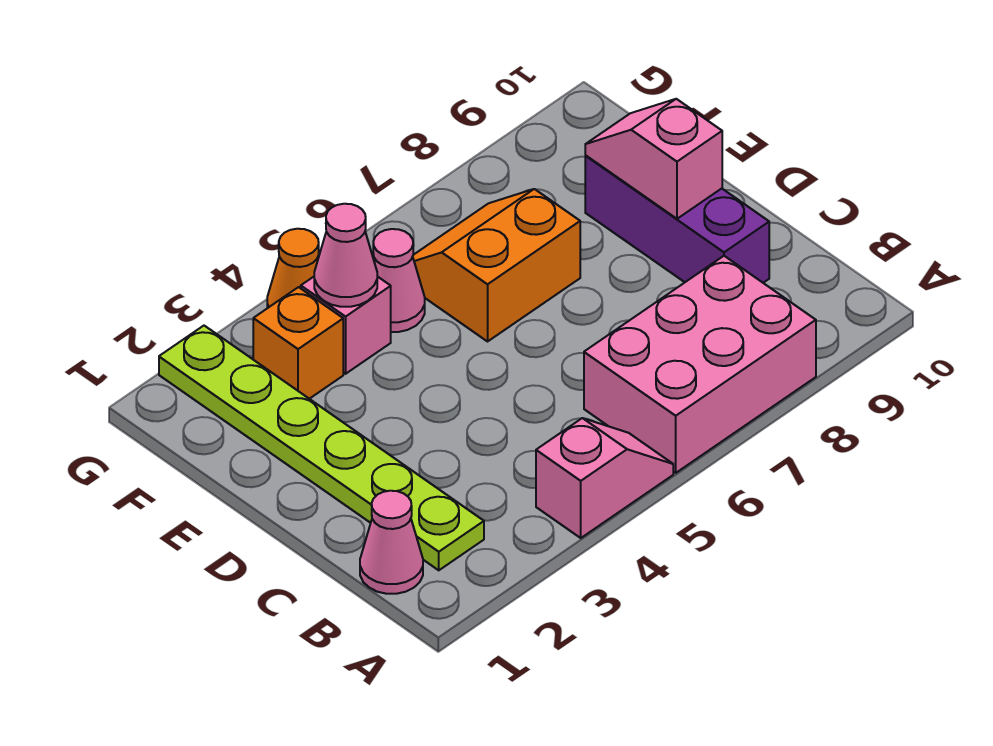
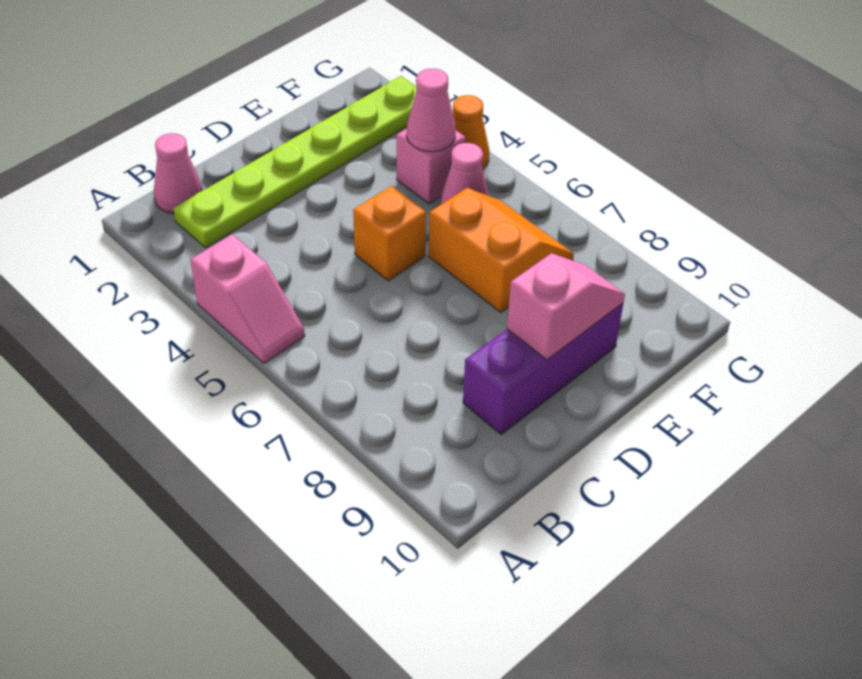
pink brick A6:B8 level 1 -> none
orange brick F3 level 1 -> orange brick D5 level 1

